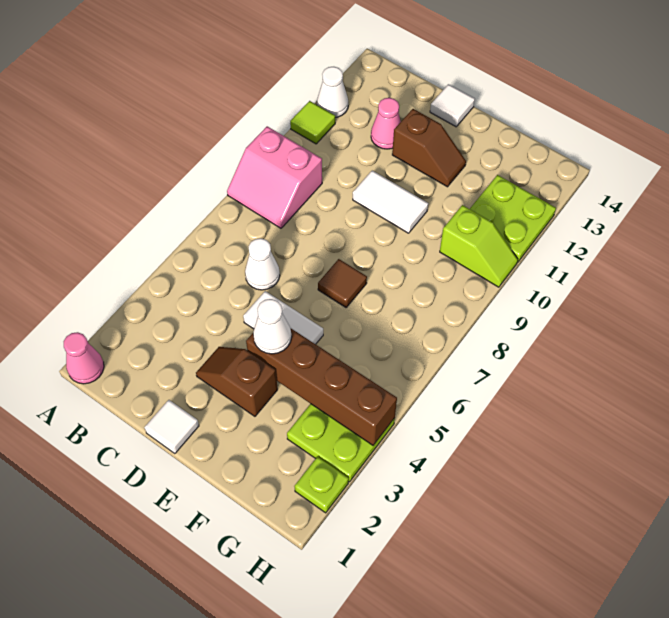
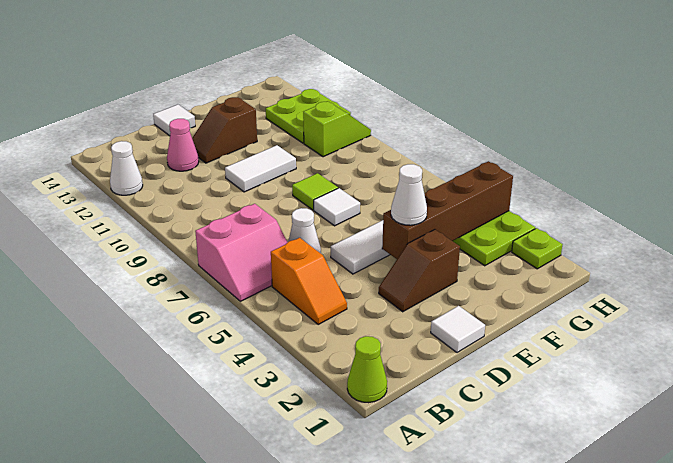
pink cone A1 level 1 -> lime cone A1 level 1
pink slope A8:B9 level 1 top 9 -> pink slope A6:B7 level 1 top 7
lime tile A11 level 1 -> lime tile E8 level 1
none -> orange slope B4:B5 level 1 top 5
brown slope D12:E12 level 1 top D -> brown slope D12:E12 level 1 top E
brown tile E7 level 1 -> white tile E7 level 1

